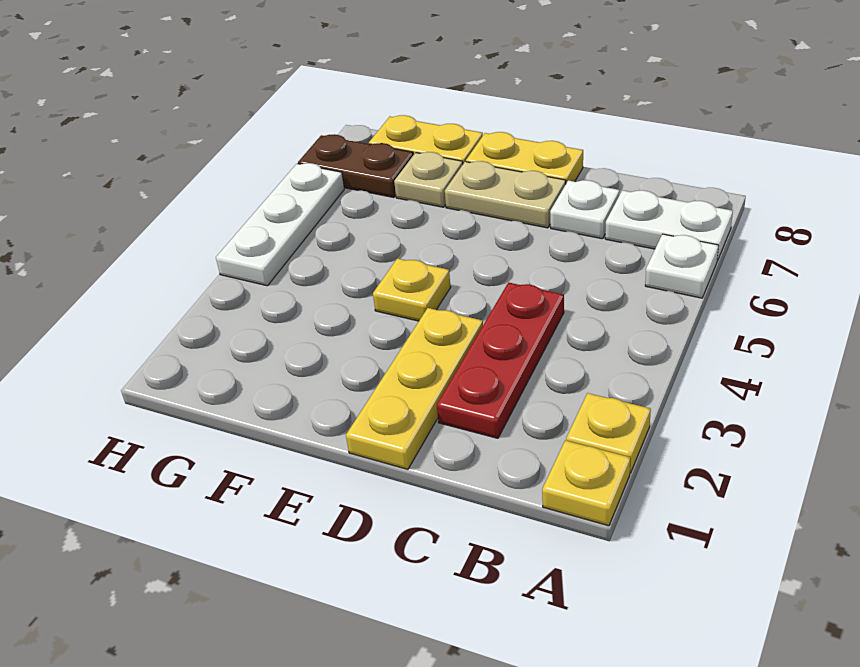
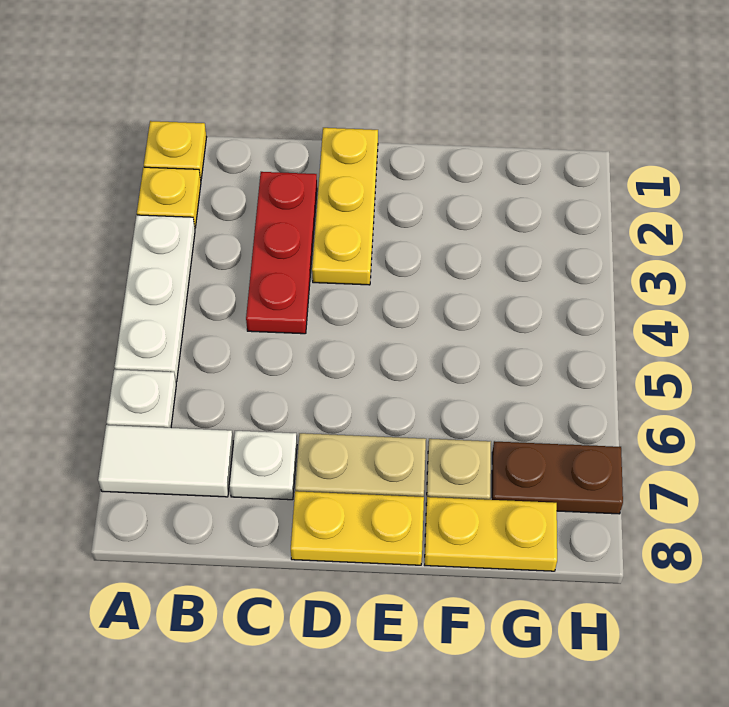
white plate A7:B7 level 1 -> white tile A7:B7 level 1
yellow plate E4 level 1 -> none
white plate H4:H6 level 1 -> white plate A3:A5 level 1

